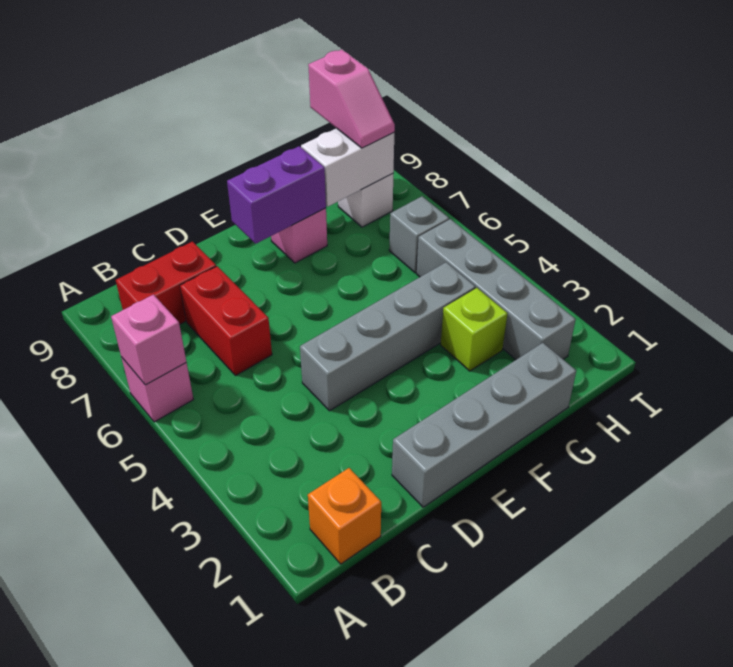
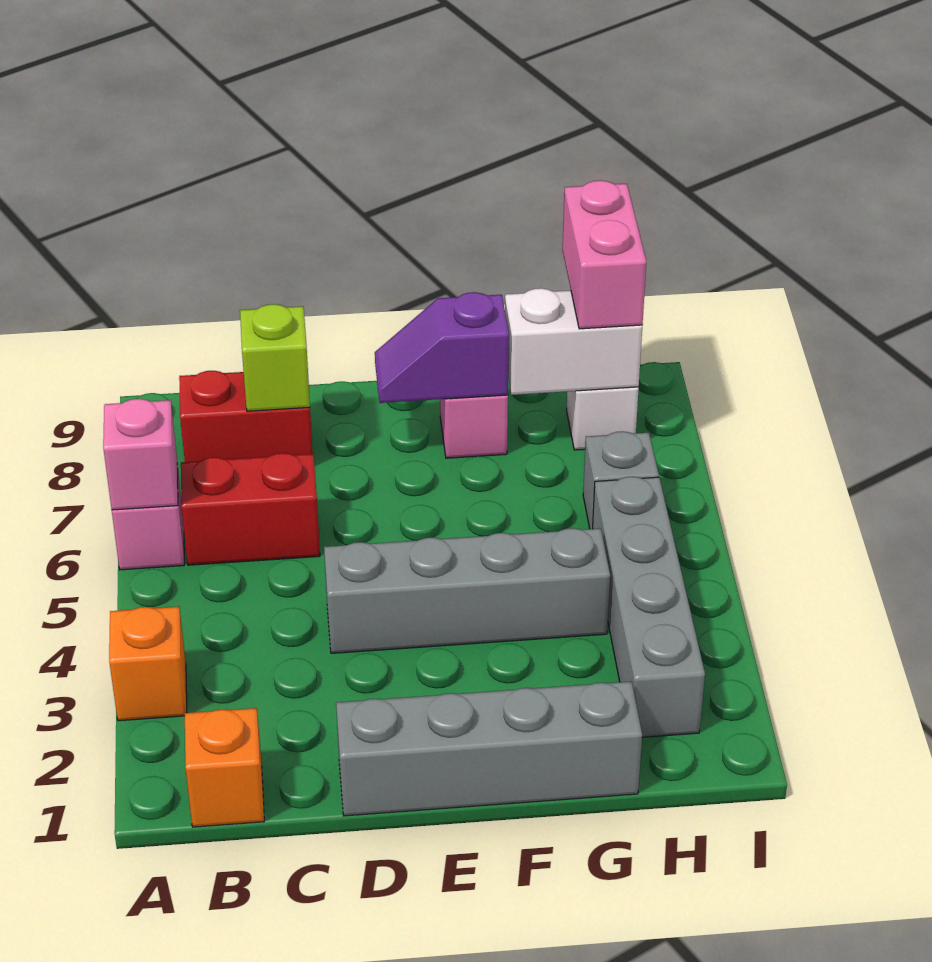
none -> orange brick A3 level 1
red brick C6:C7 level 1 -> red brick B6:C6 level 1
purple brick E8:F8 level 2 -> purple slope E8:F8 level 2 top F
lime brick G3 level 1 -> lime brick C8 level 2
pink slope H8:H9 level 3 top 9 -> pink brick H8:H9 level 3

